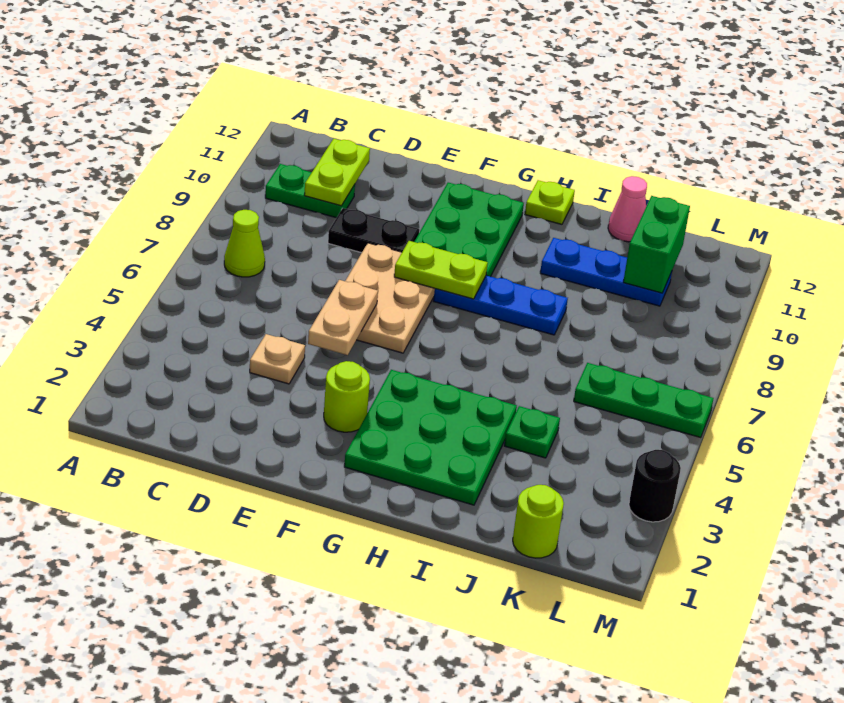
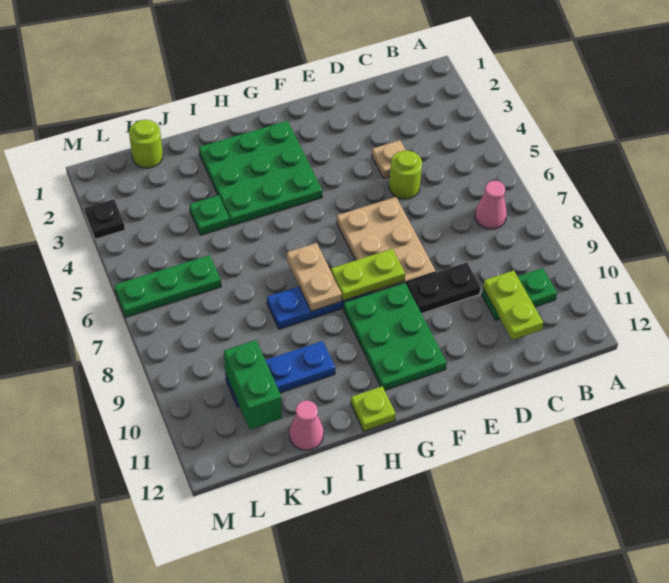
lime cone B7 level 1 -> pink cone B7 level 1
tan plate E5:E6 level 2 -> tan plate H7:H8 level 2
lime round brick F3 level 1 -> lime round brick D5 level 1
black round brick M3 level 1 -> black plate M3 level 1

